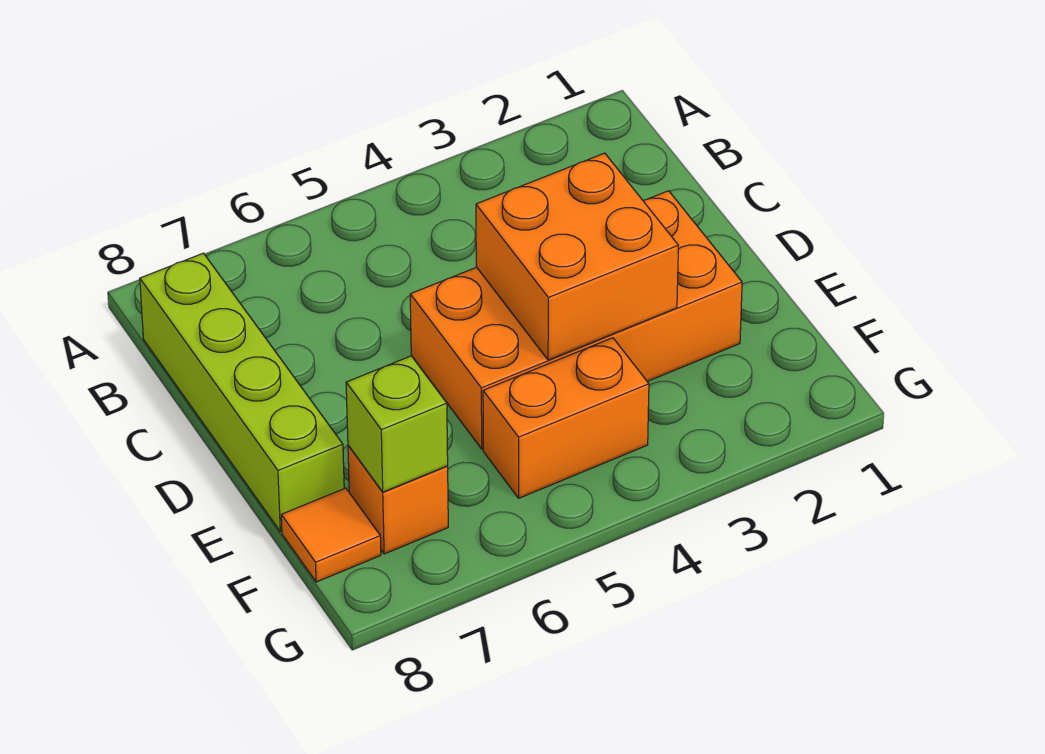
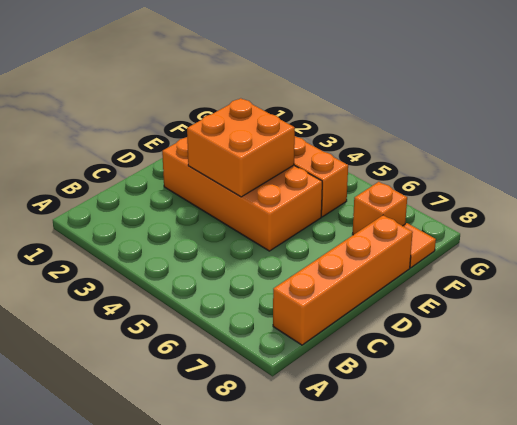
lime brick B8:E8 level 1 -> orange brick B8:E8 level 1
lime brick F7 level 2 -> none

